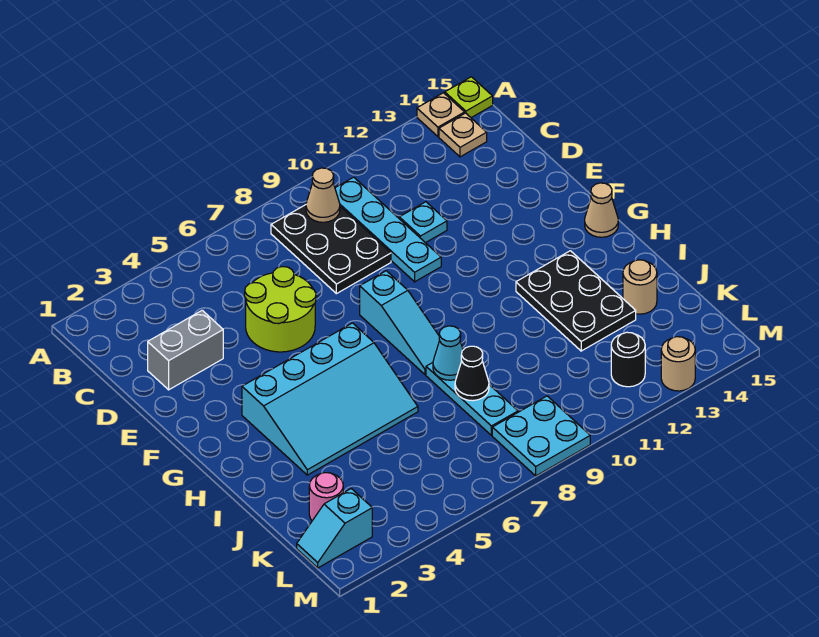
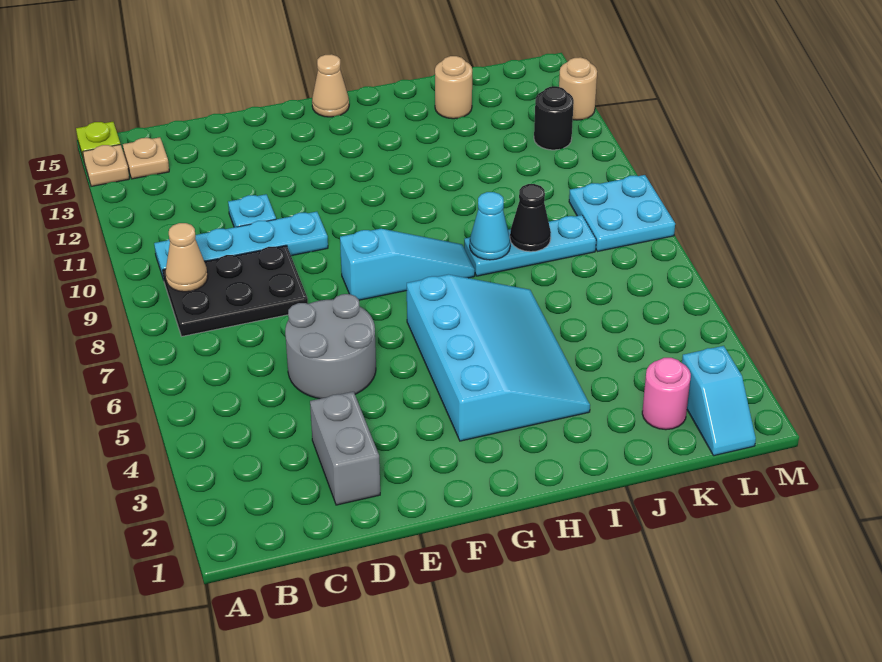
lime round brick D5:E6 level 1 -> grey round brick D5:E6 level 1
black plate H12:J13 level 1 -> none

